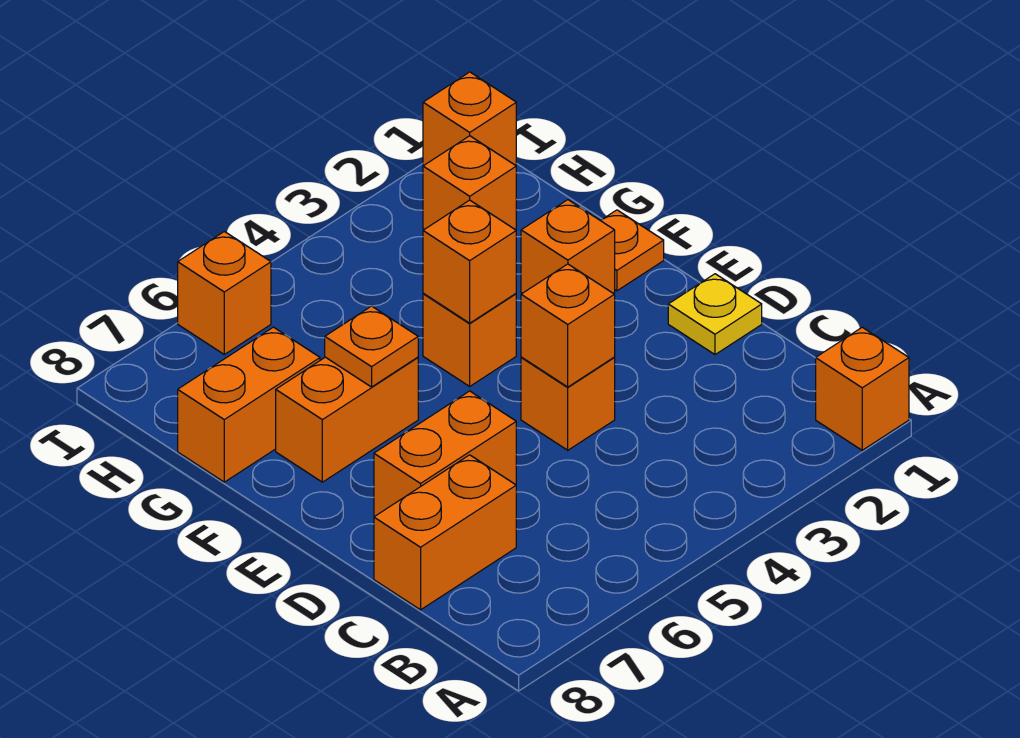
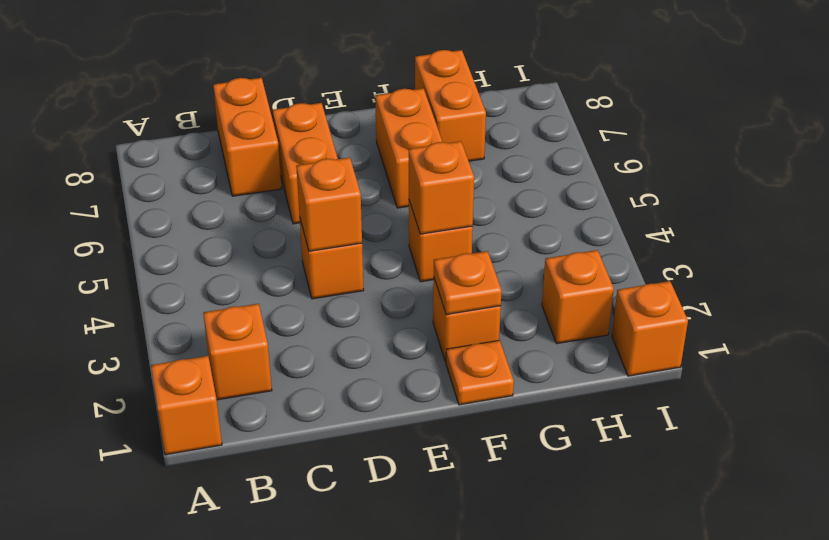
yellow plate D1 level 1 -> none
orange plate F6 level 2 -> orange plate F2 level 2
orange brick I6 level 1 -> orange brick B2 level 1

